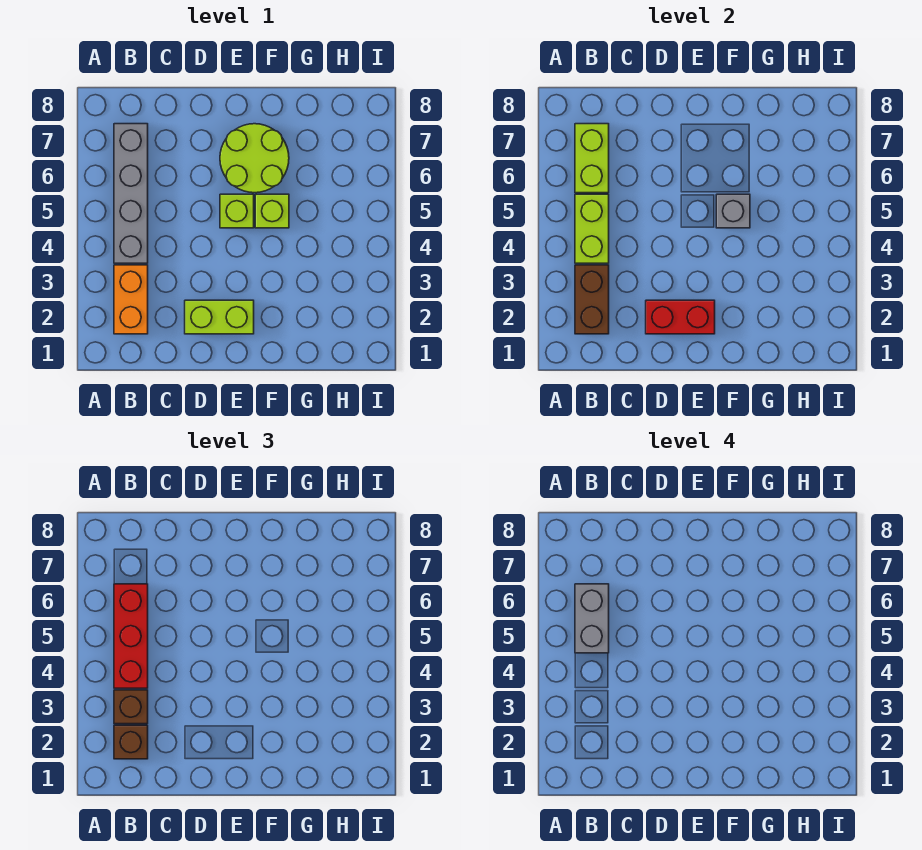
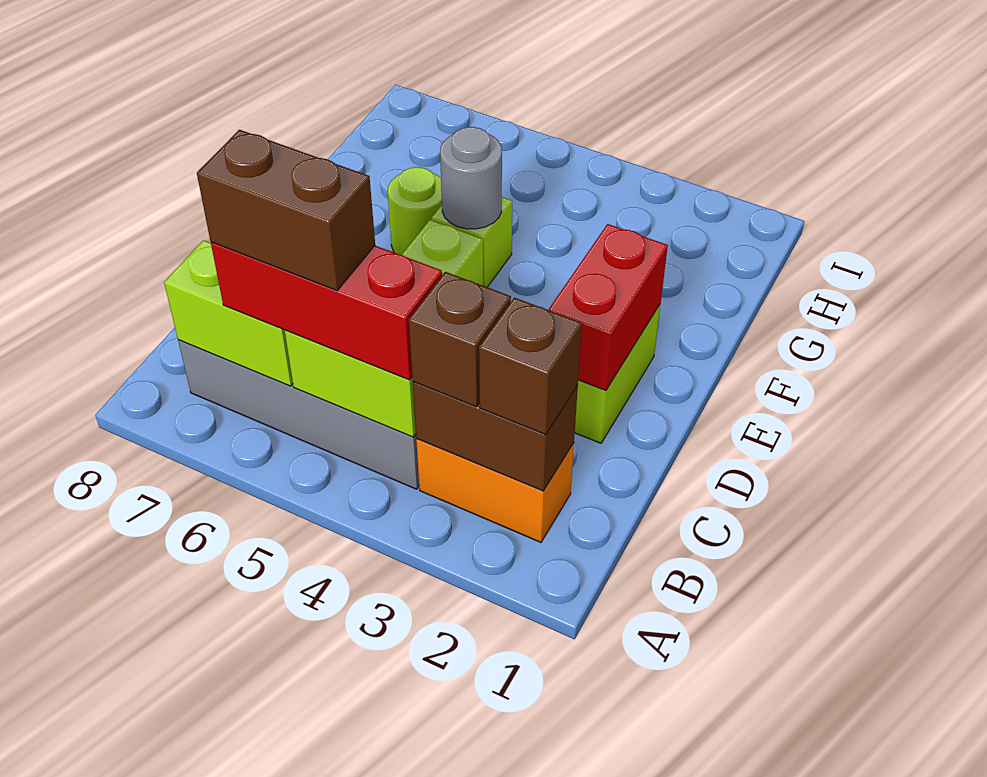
grey brick B5:B6 level 4 -> brown brick B5:B6 level 4
lime round brick E6:F7 level 1 -> lime round brick F6 level 1
grey brick F5 level 2 -> grey round brick F5 level 2

